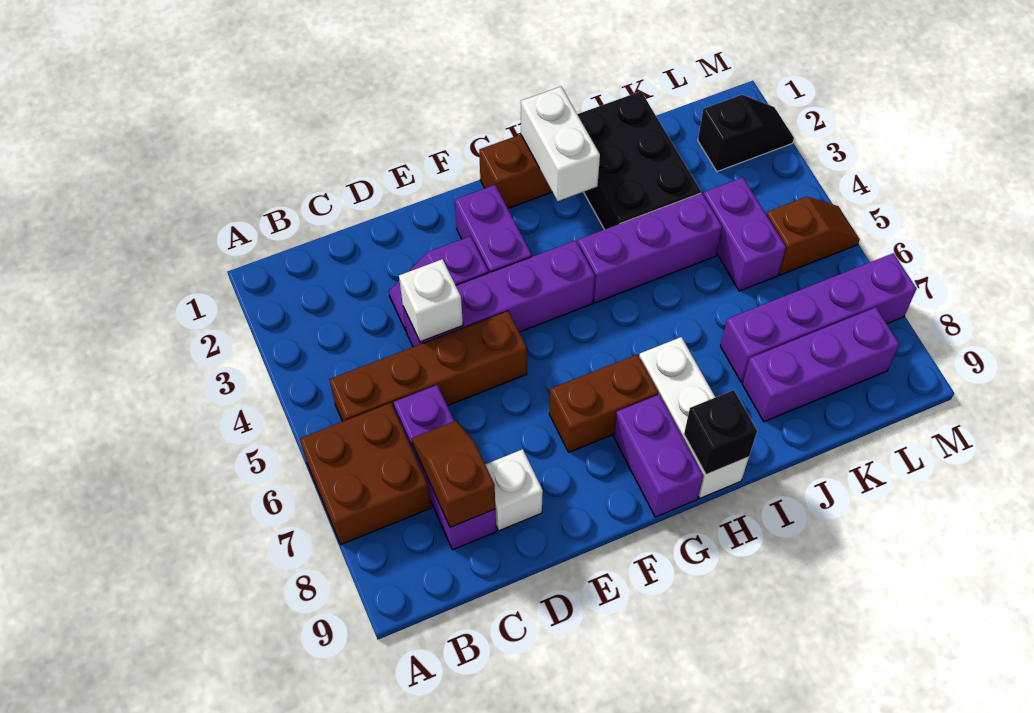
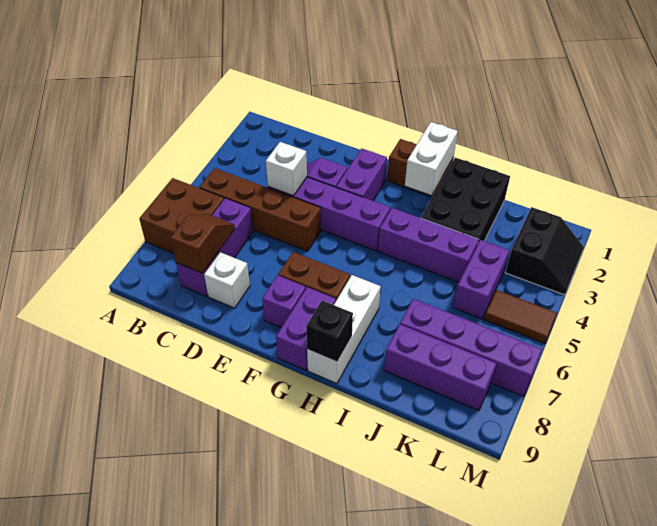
none -> purple brick F8 level 1
black slope L2:M2 level 1 top L -> black slope L2:M3 level 1 top L
brown slope L5:M5 level 1 top L -> brown tile L5:M5 level 1

